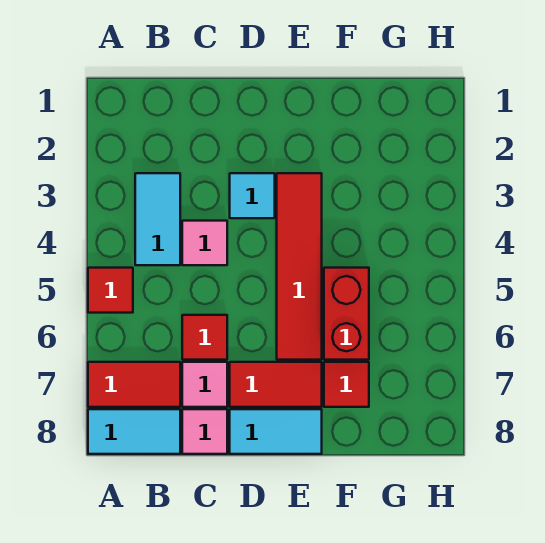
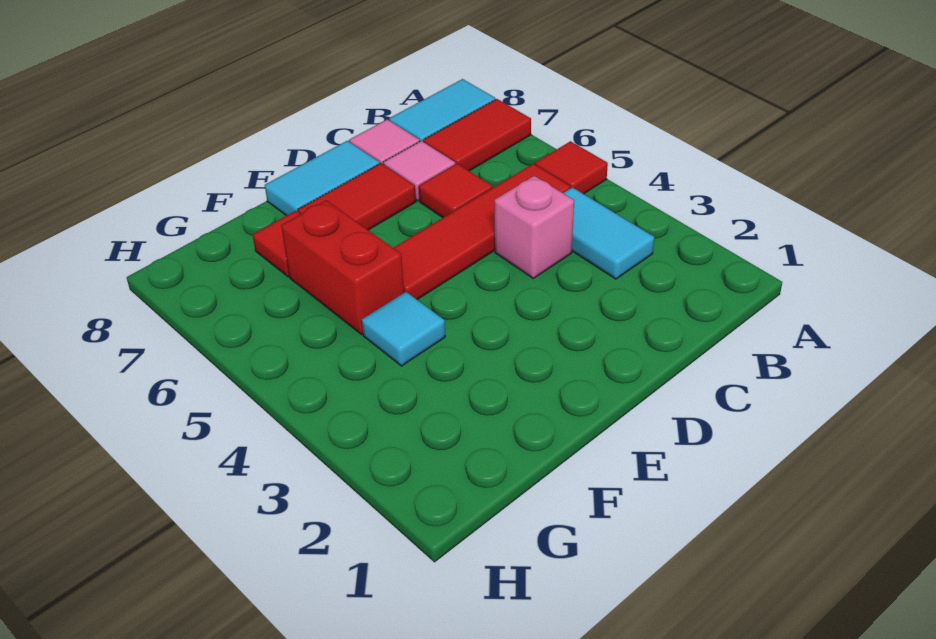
pink tile C4 level 1 -> pink brick C4 level 1
cyan tile D3 level 1 -> cyan tile F4 level 1
red tile E3:E6 level 1 -> red tile B5:E5 level 1

